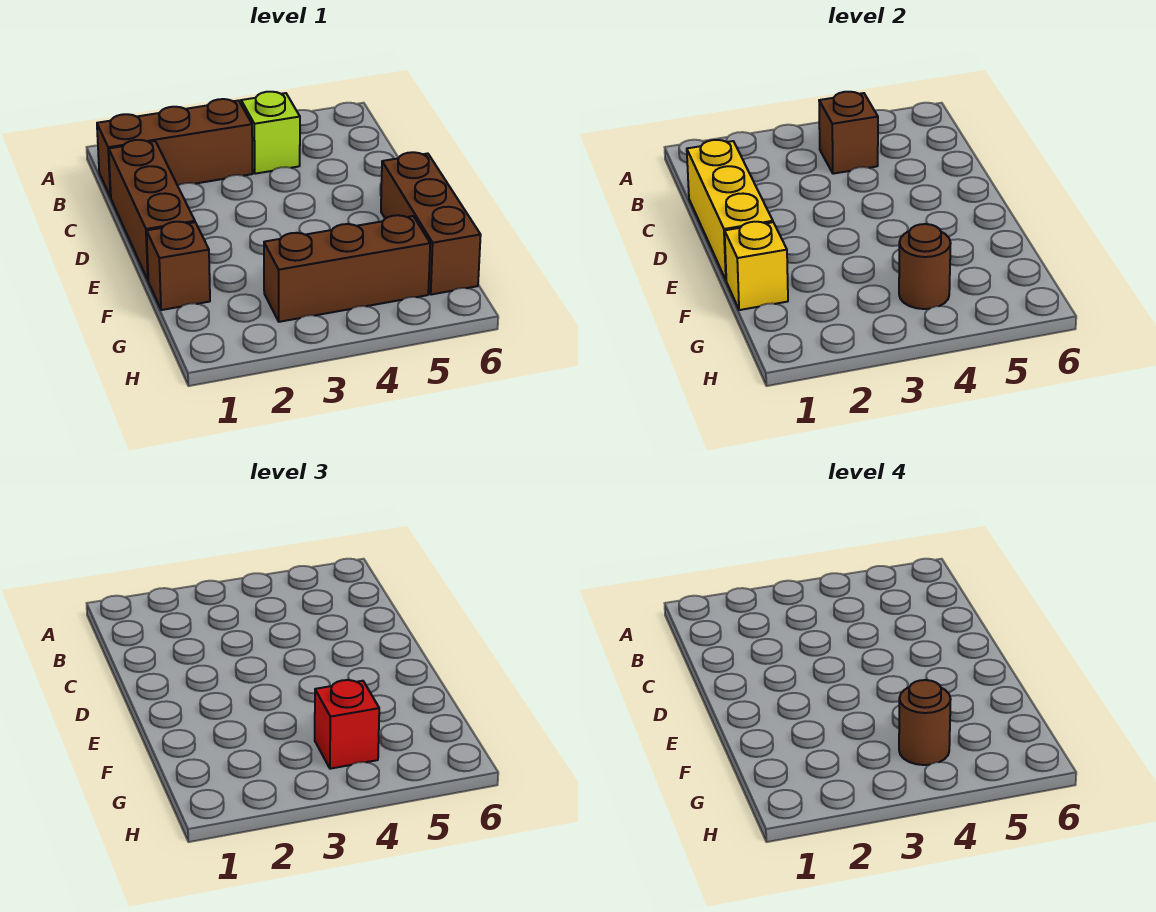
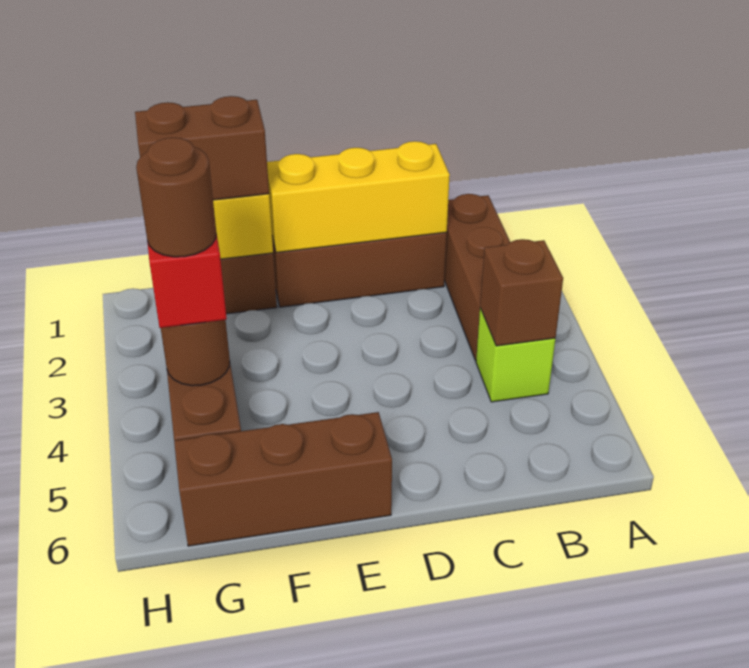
none -> brown brick F1:G1 level 3

